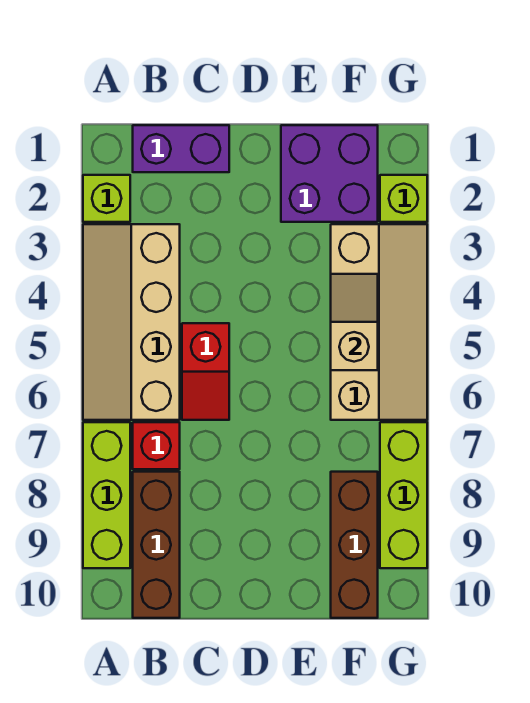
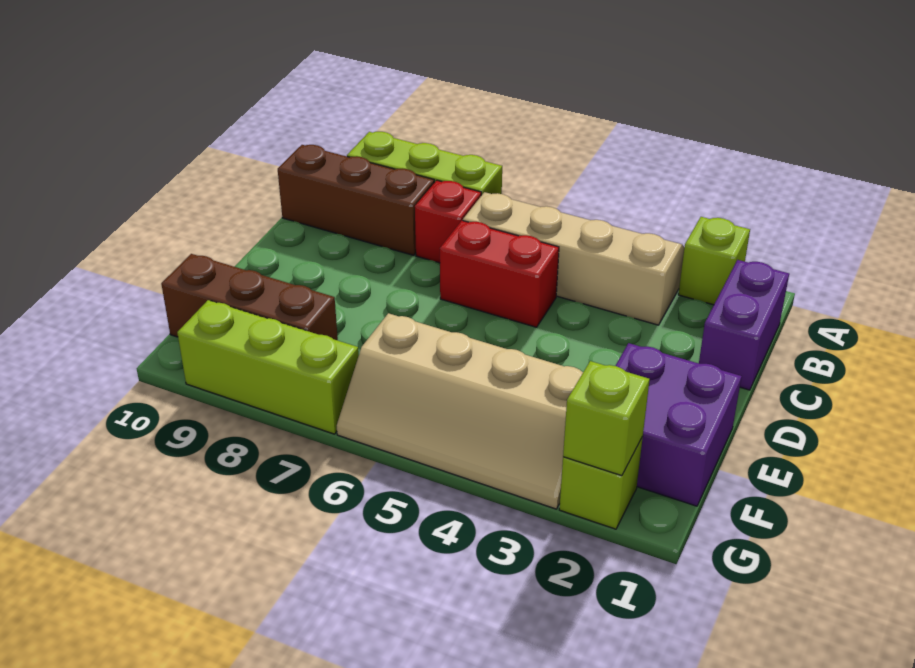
red slope C5:C6 level 1 top 5 -> red brick C5:C6 level 1
tan slope F4:F5 level 2 top 5 -> none
none -> lime brick G2 level 2

